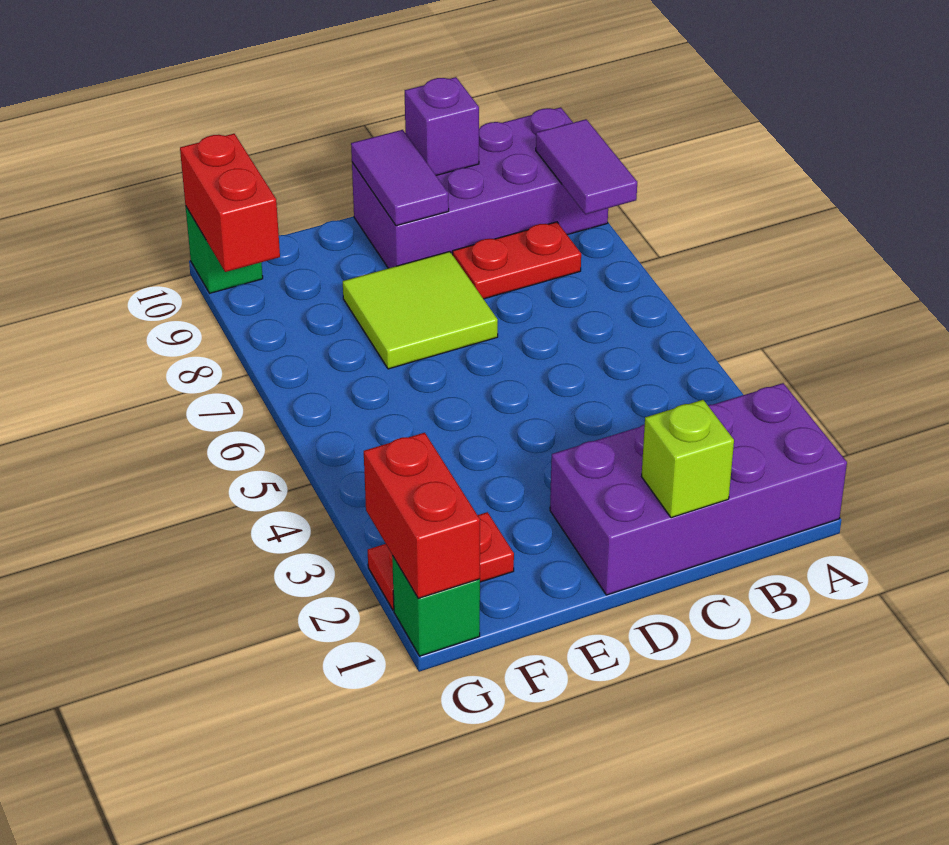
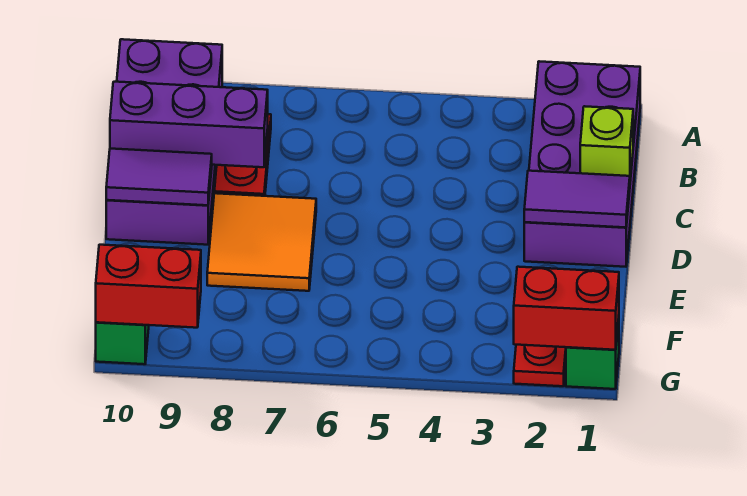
purple tile A8:A9 level 2 -> purple tile D1:D2 level 2
purple brick C10 level 2 -> purple brick C8:C10 level 2
lime tile D7:E8 level 1 -> orange tile D7:E8 level 1

